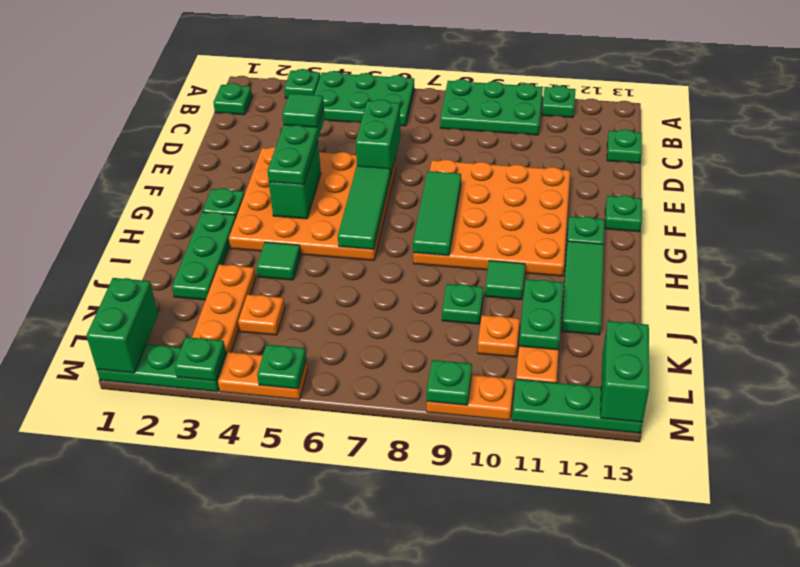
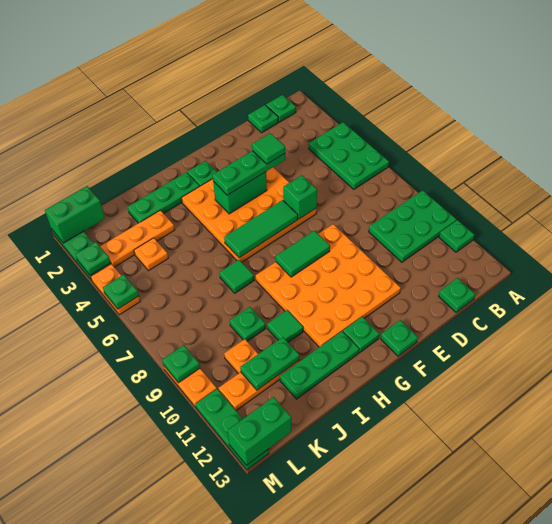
green plate A3 level 1 -> green plate C1 level 1
green plate A8:B10 level 1 -> green plate A9:C10 level 1
green brick D6:E6 level 2 -> green brick E6 level 2
green tile F8:H8 level 2 -> green tile F8:G8 level 2
green tile H12:J12 level 1 -> green plate H12:J12 level 1
green tile I4 level 1 -> green tile I7 level 1

